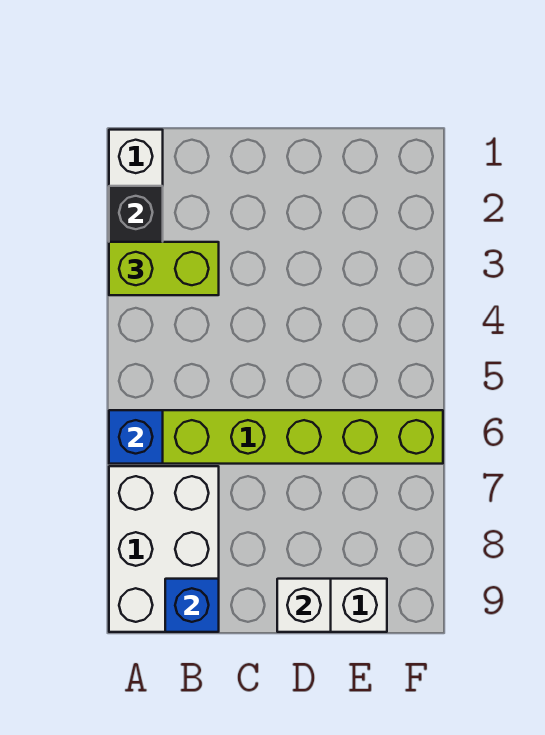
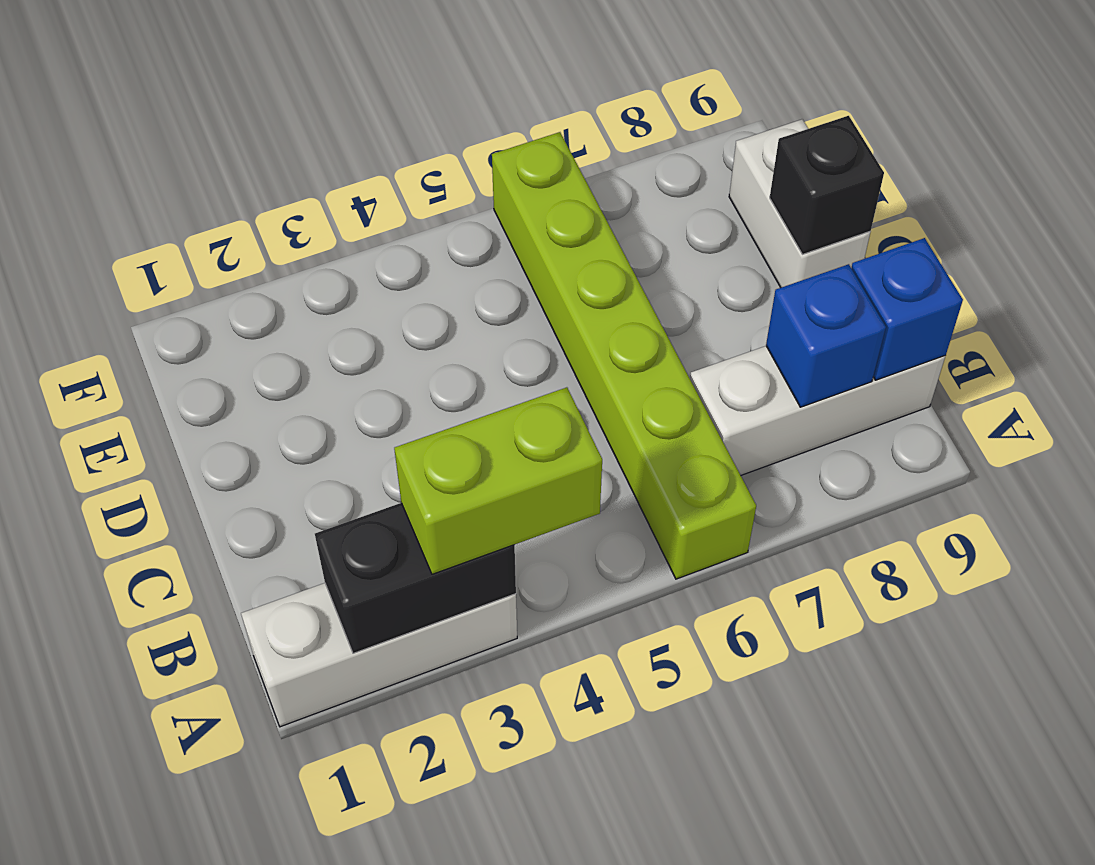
lime brick A3:B3 level 3 -> lime brick A3:A4 level 3
blue brick A6 level 2 -> blue brick B8 level 2
white brick A7:B9 level 1 -> white brick B7:B9 level 1
white brick D9 level 2 -> black brick D9 level 2

